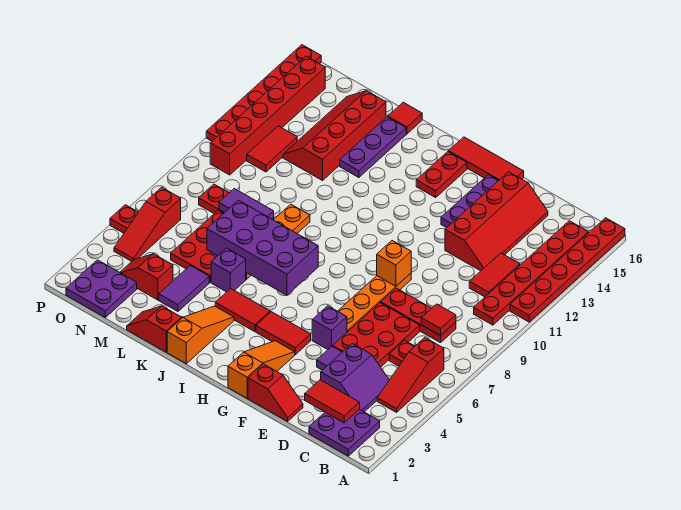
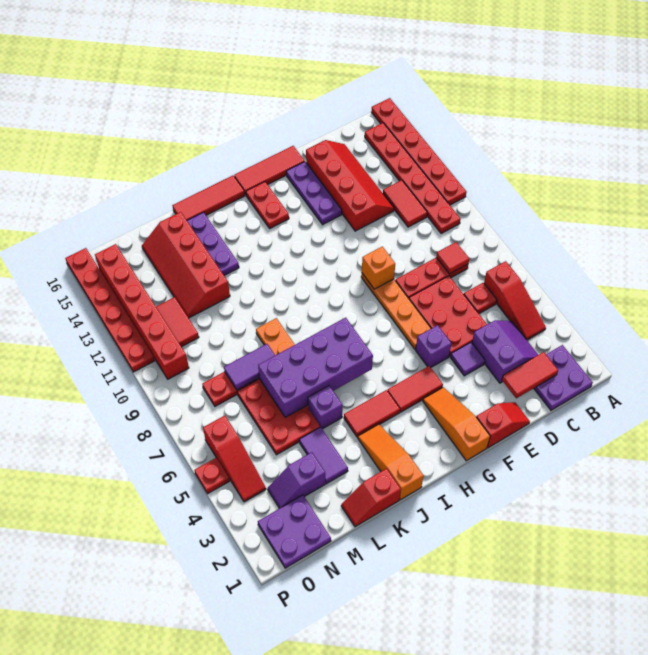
red tile K16 level 1 -> red tile I16:K16 level 1
red slope M3:N3 level 1 top M -> purple slope M3:N3 level 1 top M

